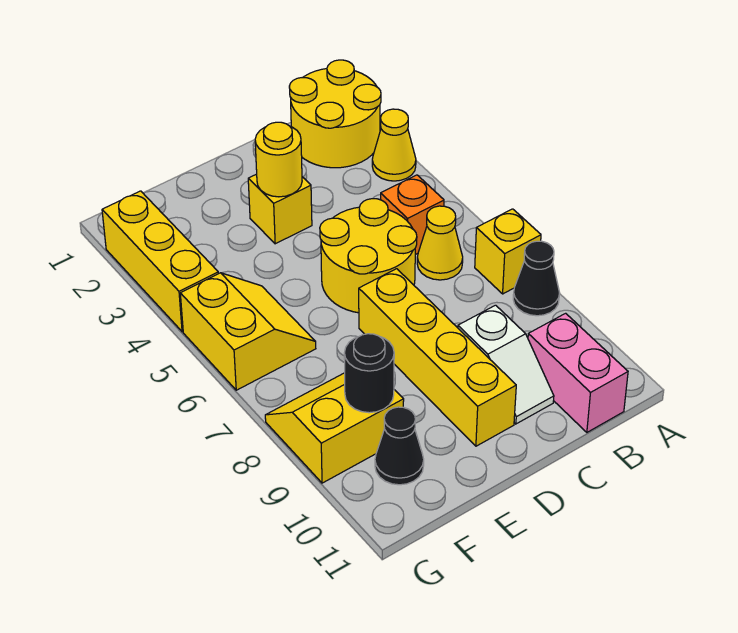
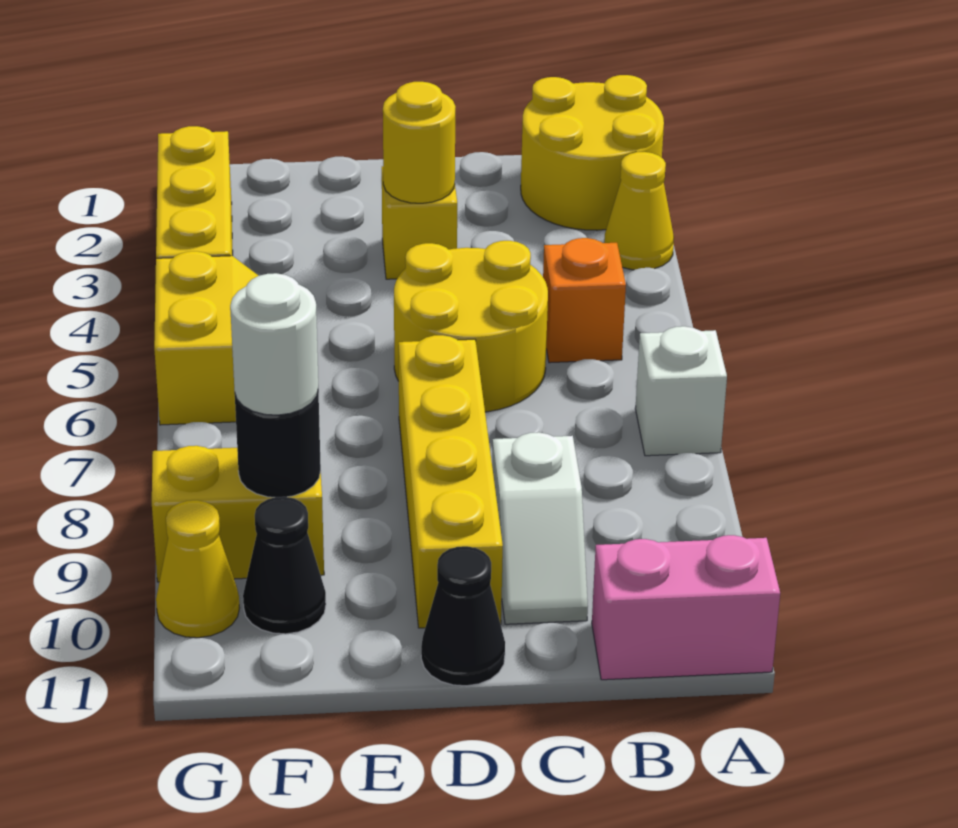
yellow brick A7 level 1 -> white brick A7 level 1
black cone A8 level 1 -> black cone D11 level 1
yellow cone B6 level 1 -> yellow cone G10 level 1
pink brick B10:B11 level 1 -> pink brick A11:B11 level 1
none -> white round brick F9 level 3

